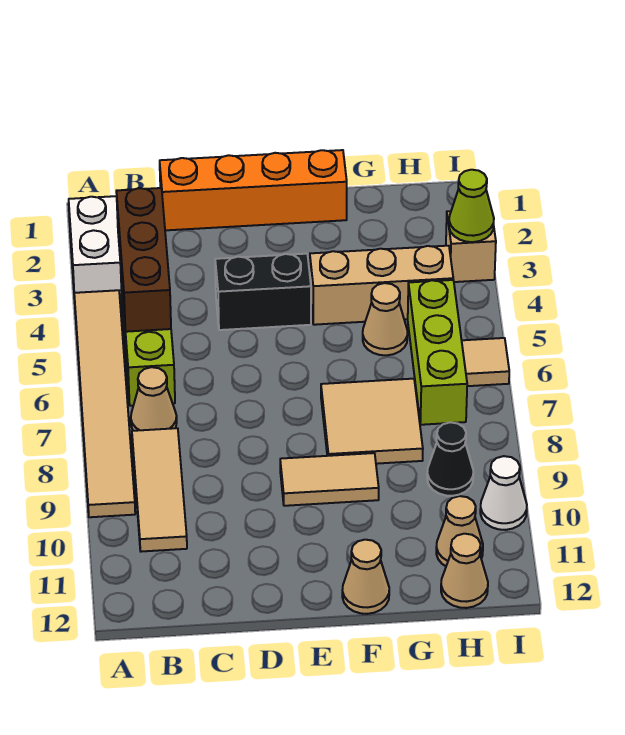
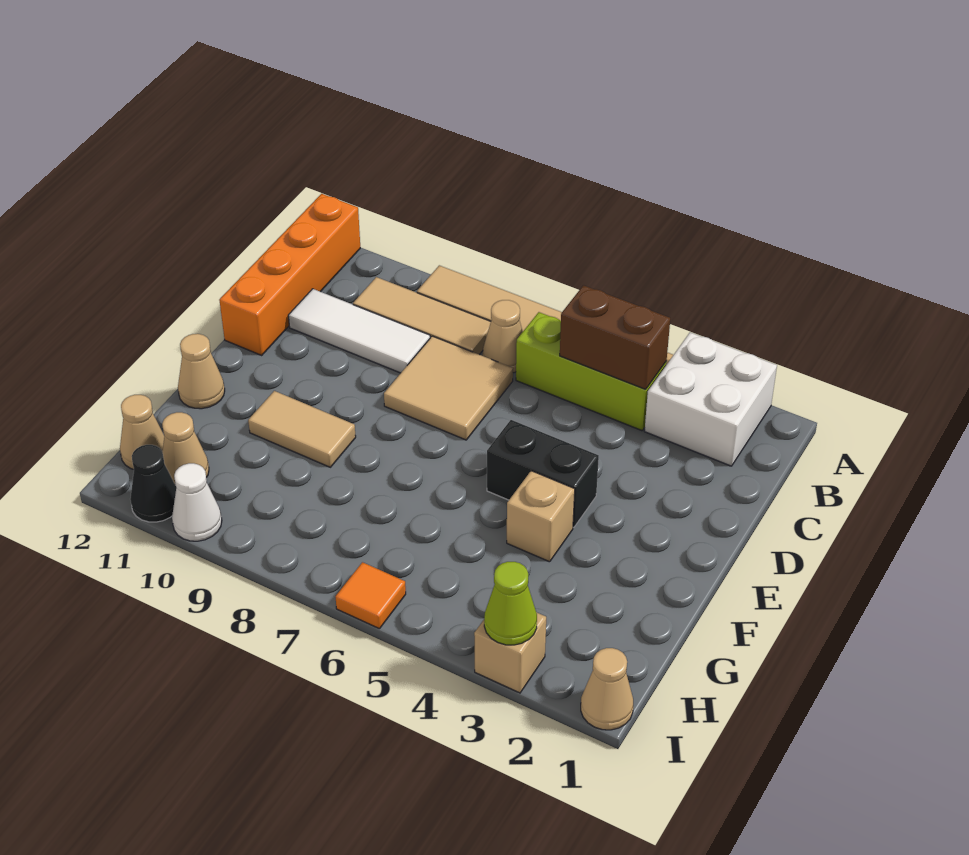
brown brick B3:B5 level 2 -> brown brick B4:B5 level 2
orange brick C1:F1 level 1 -> orange brick A12:D12 level 1
none -> white tile C9:C11 level 1
black brick D4:E4 level 1 -> black brick E4:E5 level 1
tan tile E9:F9 level 1 -> tan tile F9:F10 level 1
tan brick F4:H4 level 1 -> tan brick F4 level 1
tan tile F7:G8 level 1 -> tan tile C7:D8 level 1
tan cone G5 level 1 -> tan cone I1 level 1
lime brick H5:H7 level 1 -> none
black cone H9 level 1 -> black cone I11 level 1
tan tile I6 level 1 -> orange tile I6 level 1

